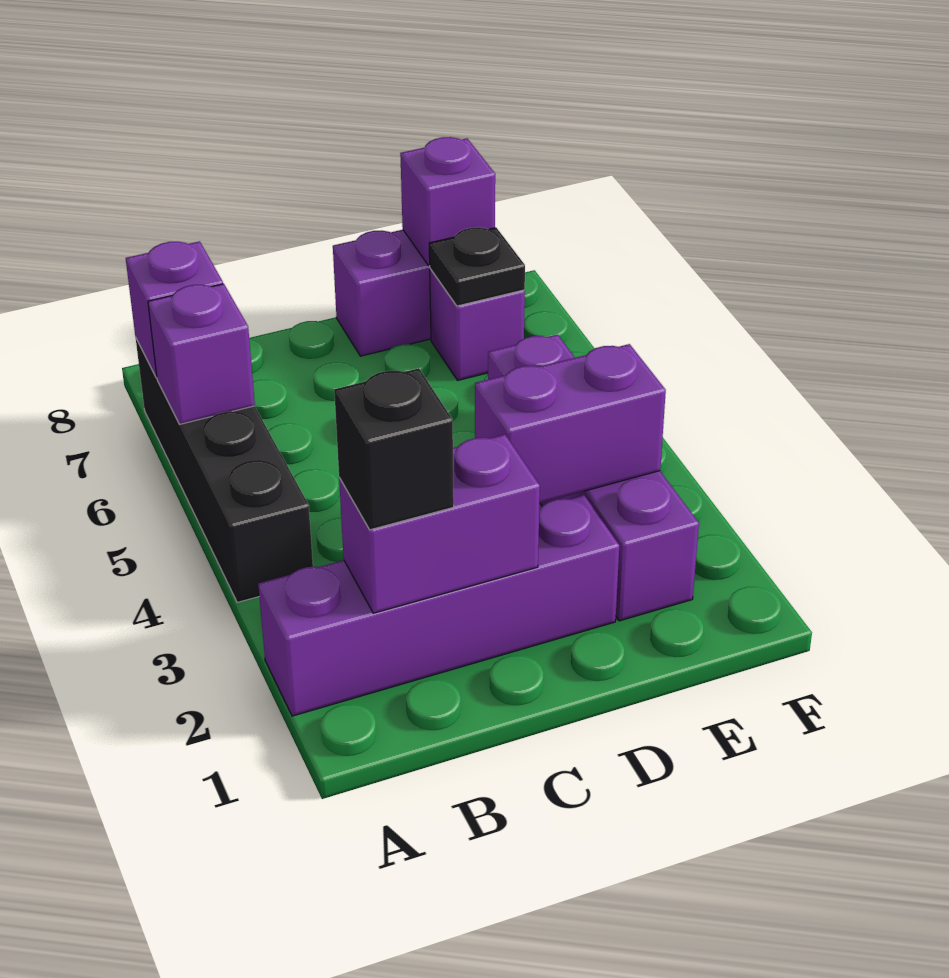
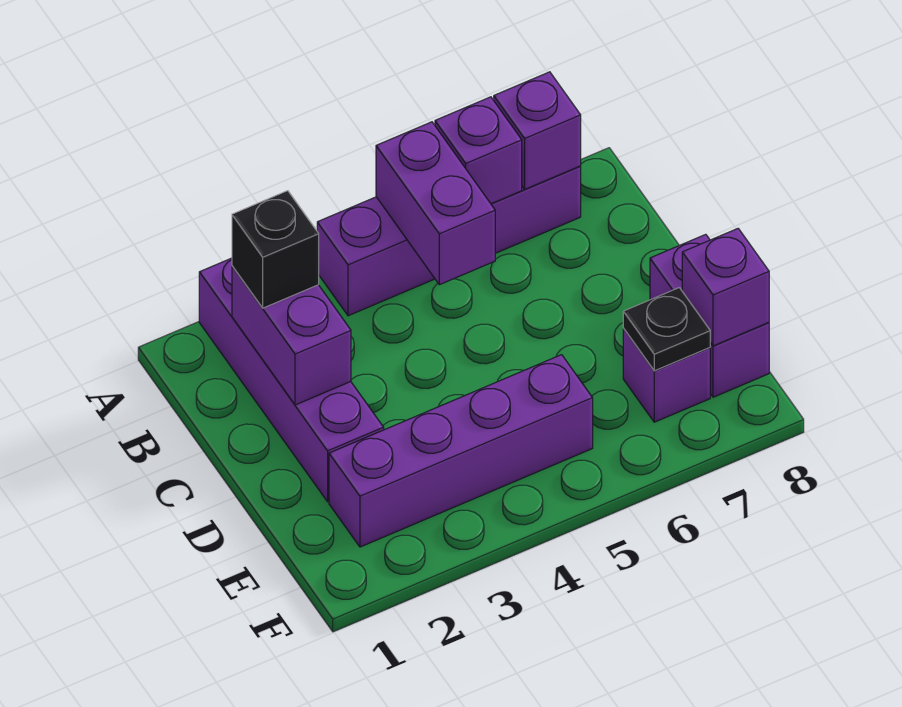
black brick A4:A7 level 1 -> purple brick A4:A7 level 1
purple brick D3:E3 level 2 -> purple brick A5:B5 level 2

